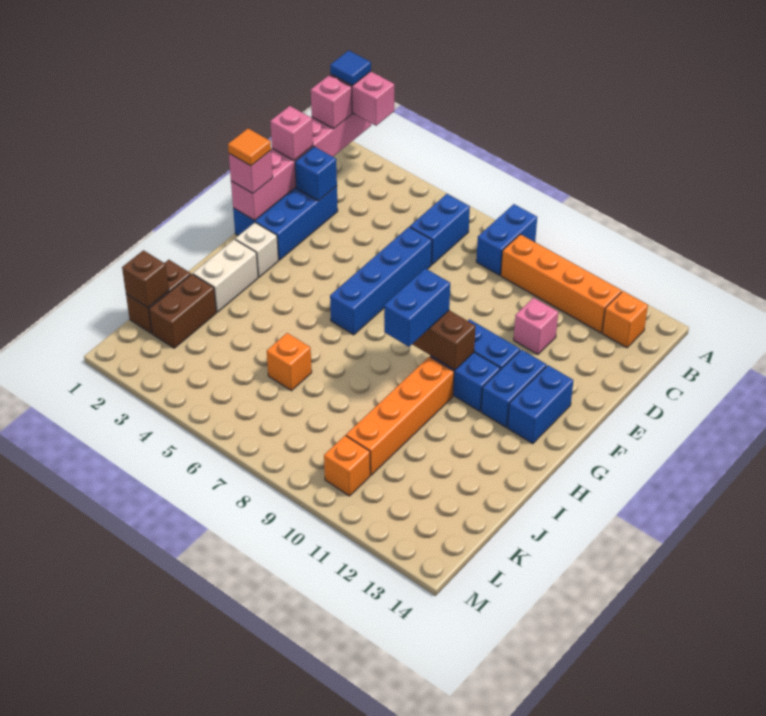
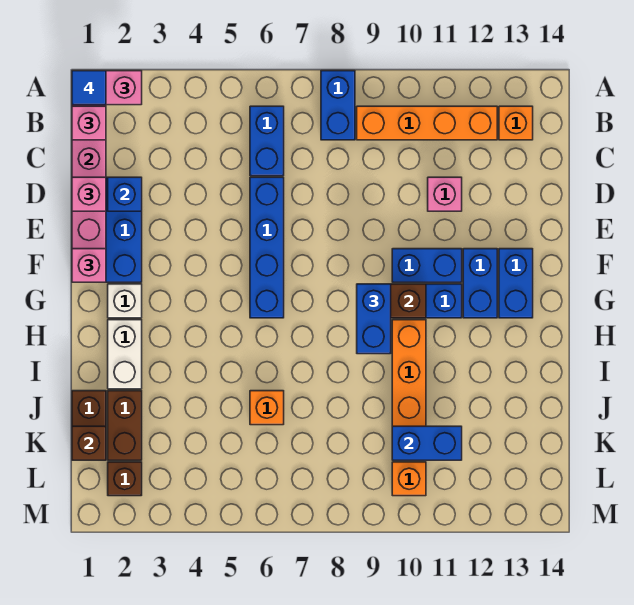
orange tile F1 level 4 -> none
none -> blue brick K10:K11 level 2
none -> brown brick L2 level 1

